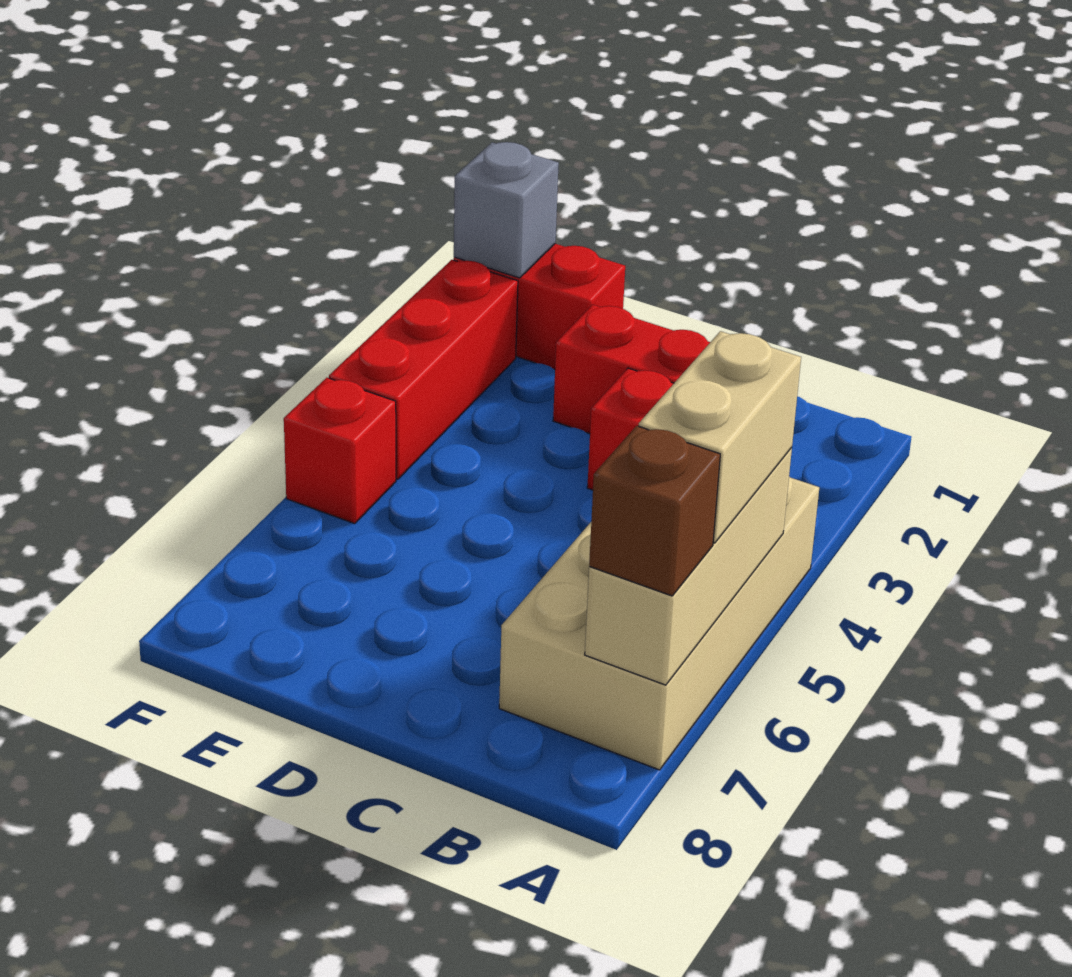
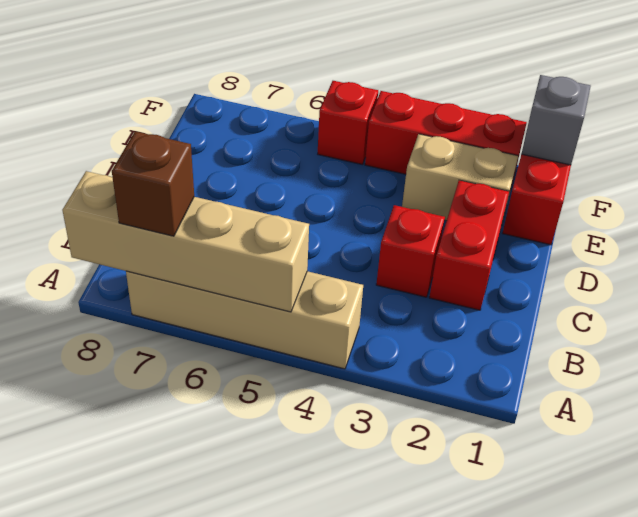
tan brick A4:B7 level 1 -> tan brick A4:A7 level 1
tan brick A5:A7 level 2 -> tan brick A5:A8 level 2
tan brick A5:A6 level 3 -> tan brick E2:E3 level 1

